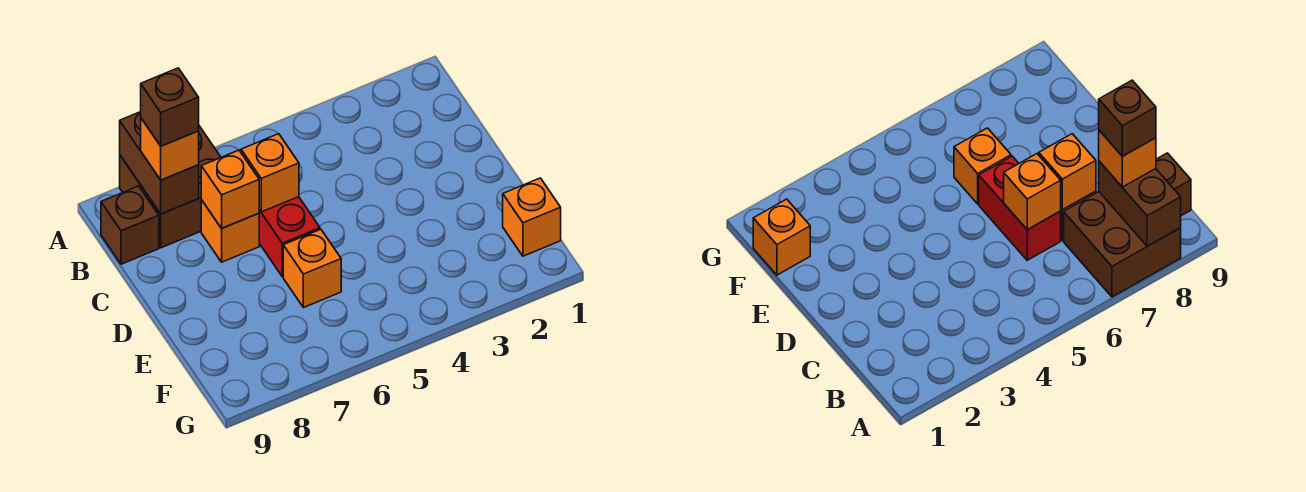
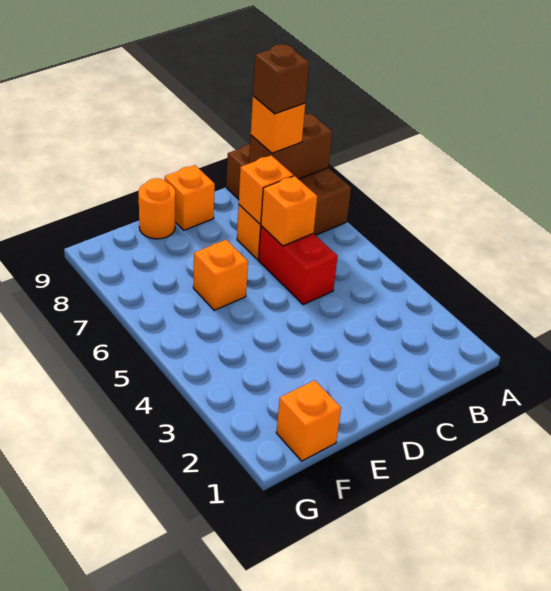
red brick C6:D6 level 1 -> red brick C5:C6 level 1
none -> orange brick D9 level 1
none -> orange round brick E9 level 1

